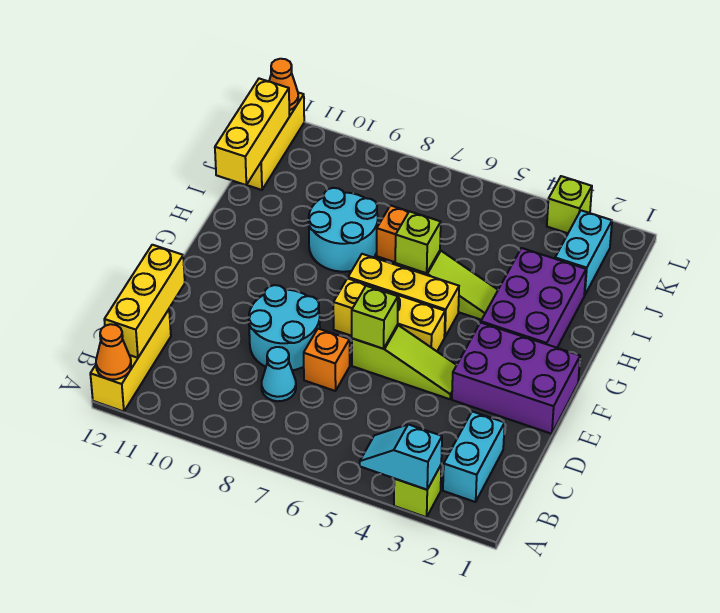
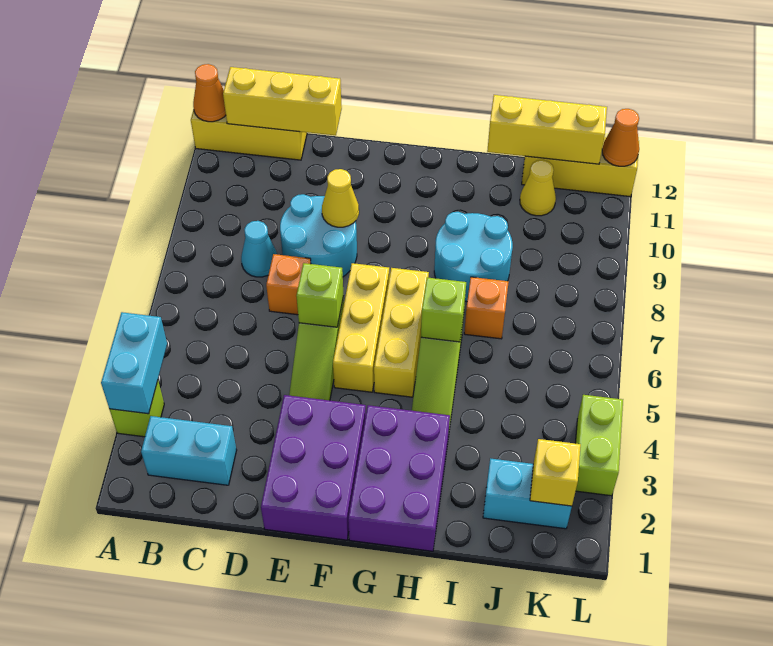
cyan slope A3:A4 level 2 top 3 -> cyan brick A3:A4 level 2
none -> yellow cone E9 level 2
purple brick G2:I3 level 1 -> purple brick G1:H3 level 1
none -> yellow cone J11 level 1
none -> yellow brick K2 level 2
lime brick L3 level 1 -> lime brick L3:L4 level 1

